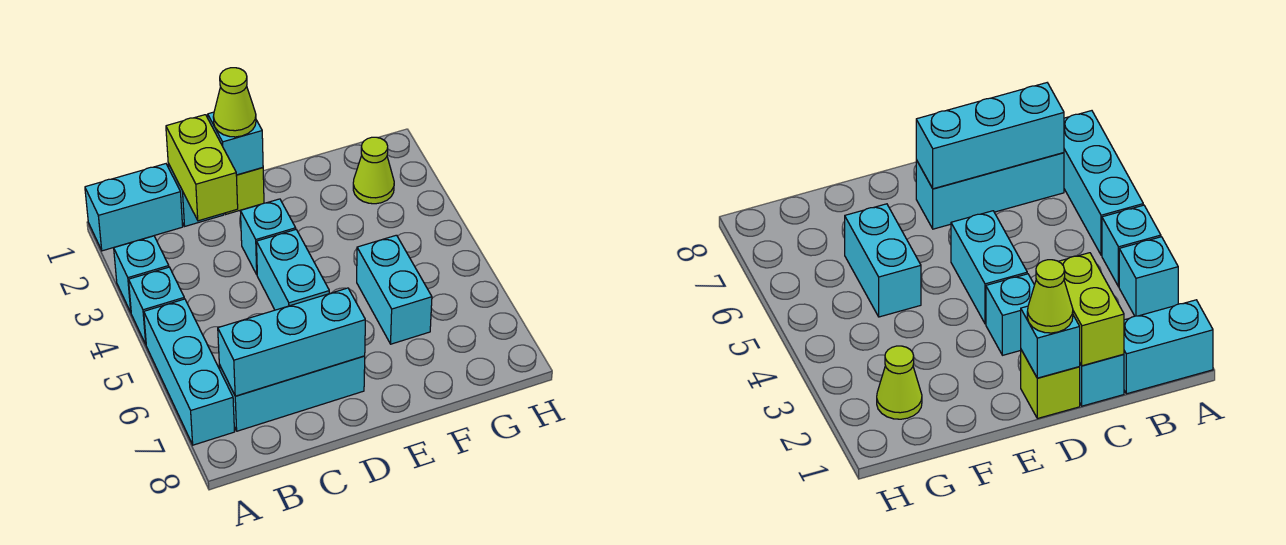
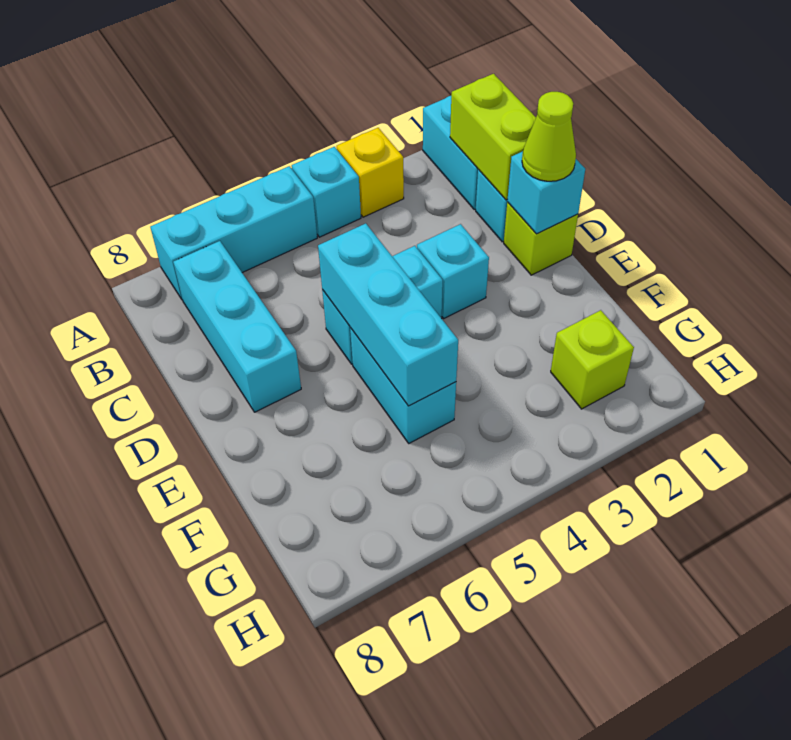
cyan brick A3 level 1 -> yellow brick A3 level 1
cyan brick B7:D7 level 2 -> cyan brick D5:F5 level 2
lime brick C1:C2 level 2 -> lime brick B1:C1 level 2
cyan brick F5:F6 level 1 -> cyan brick E5:F5 level 1
lime cone G2 level 1 -> lime brick G2 level 1

